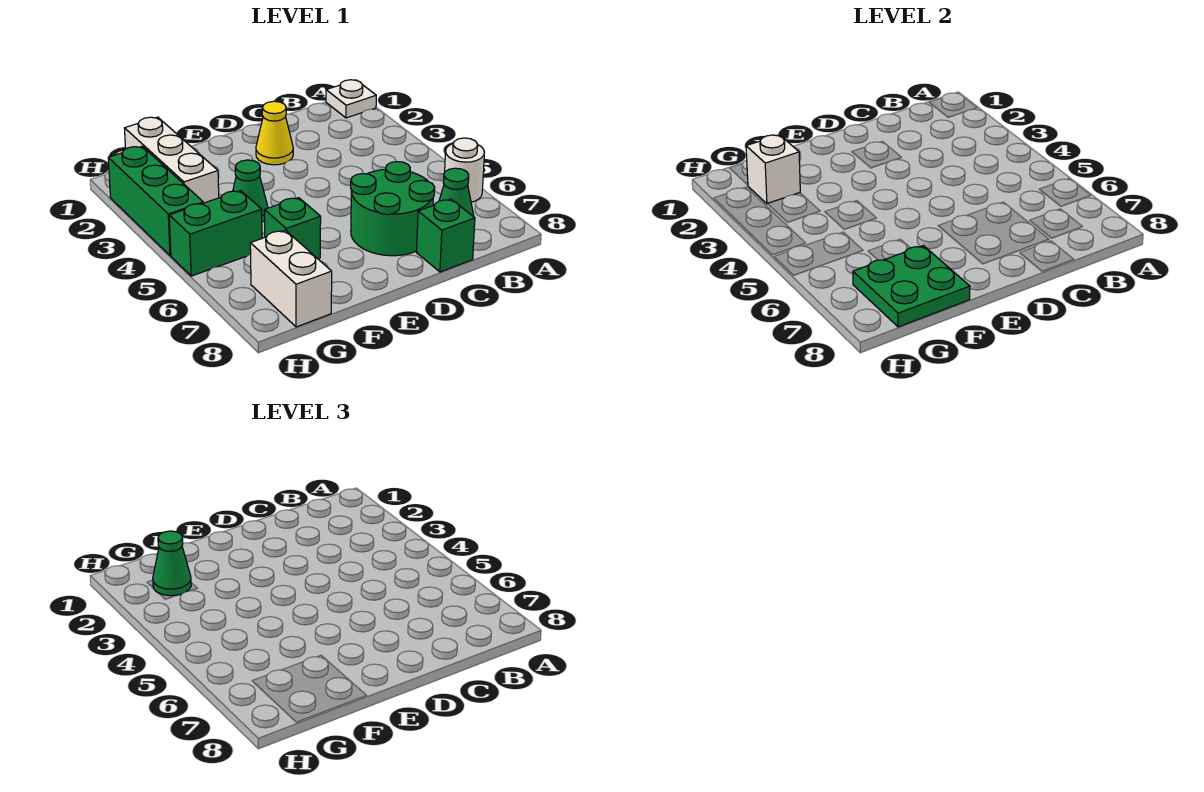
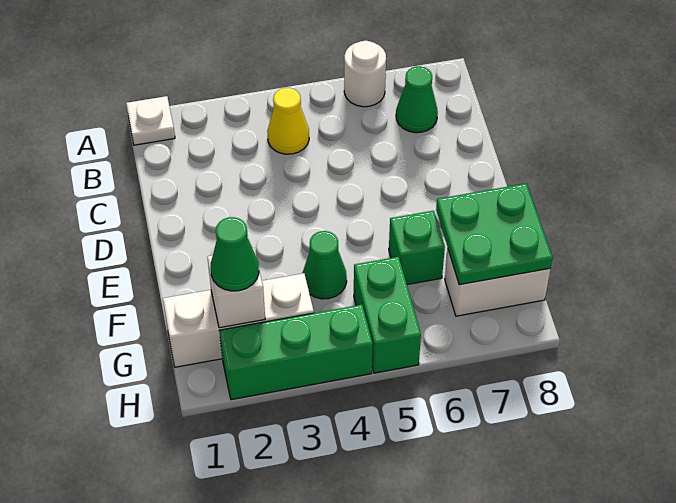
green round brick C6:D7 level 1 -> none
green brick C8 level 1 -> none
yellow cone D2 level 1 -> yellow cone B4 level 1

